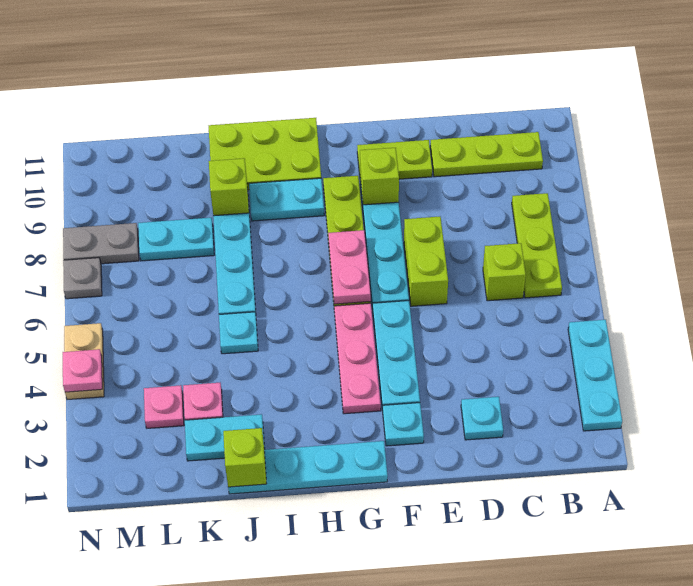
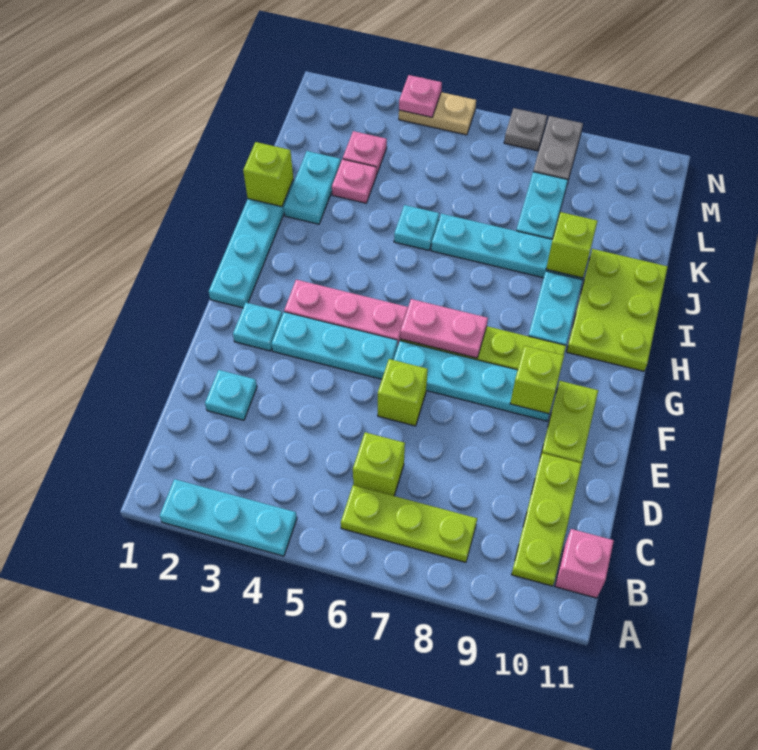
none -> pink brick B11 level 1
lime brick E6:E7 level 1 -> lime brick E6 level 1

